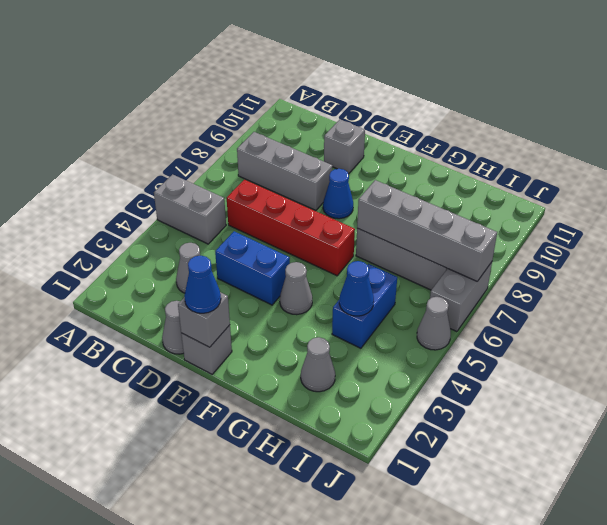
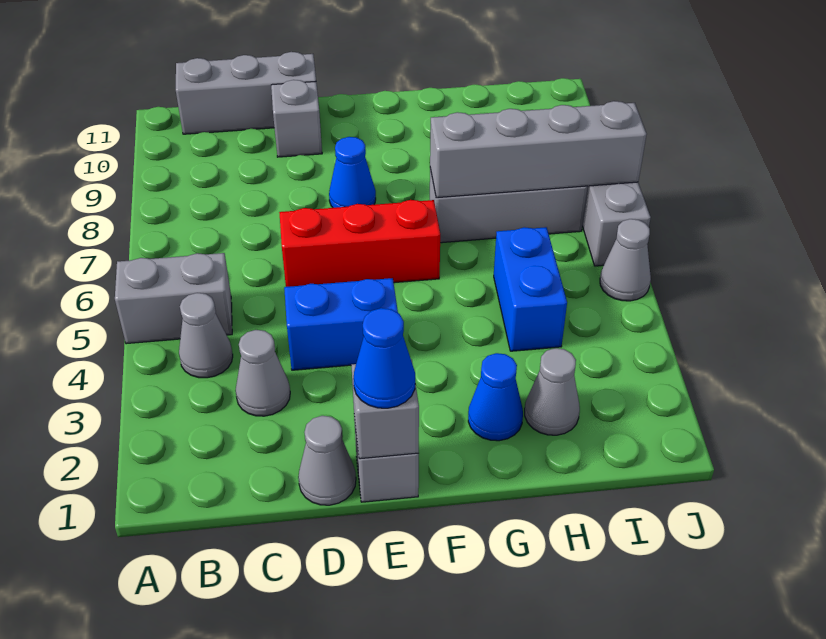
grey brick B8:D8 level 1 -> grey brick B11:D11 level 1
red brick C6:F6 level 1 -> red brick D6:F6 level 1
grey cone F4 level 1 -> grey cone B4 level 1
blue cone H4 level 2 -> blue cone G2 level 1

